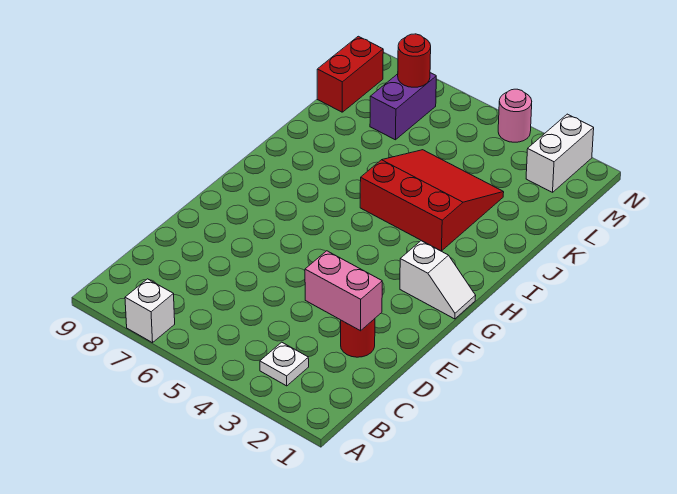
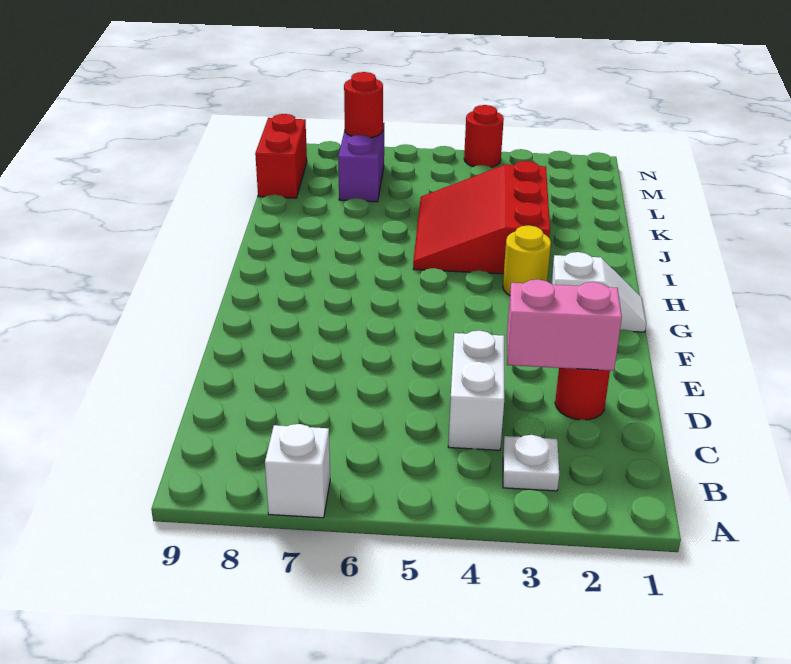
none -> yellow round brick H3 level 1
red slope I3:K5 level 1 top I -> red slope I3:K5 level 1 top 3
white brick M2:N2 level 1 -> white brick C4:D4 level 1
pink round brick N4 level 1 -> red round brick N4 level 1

